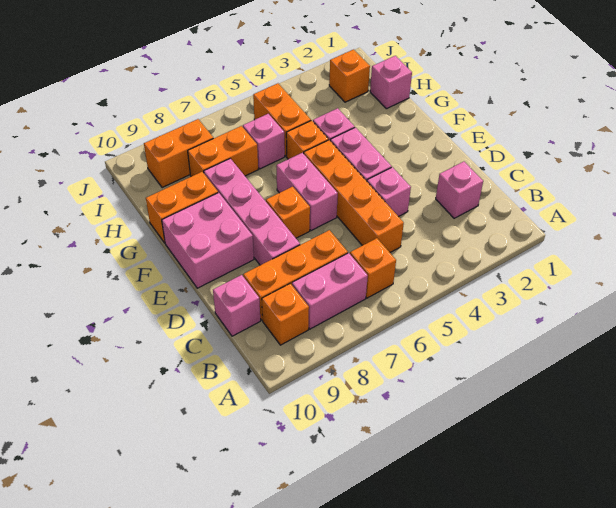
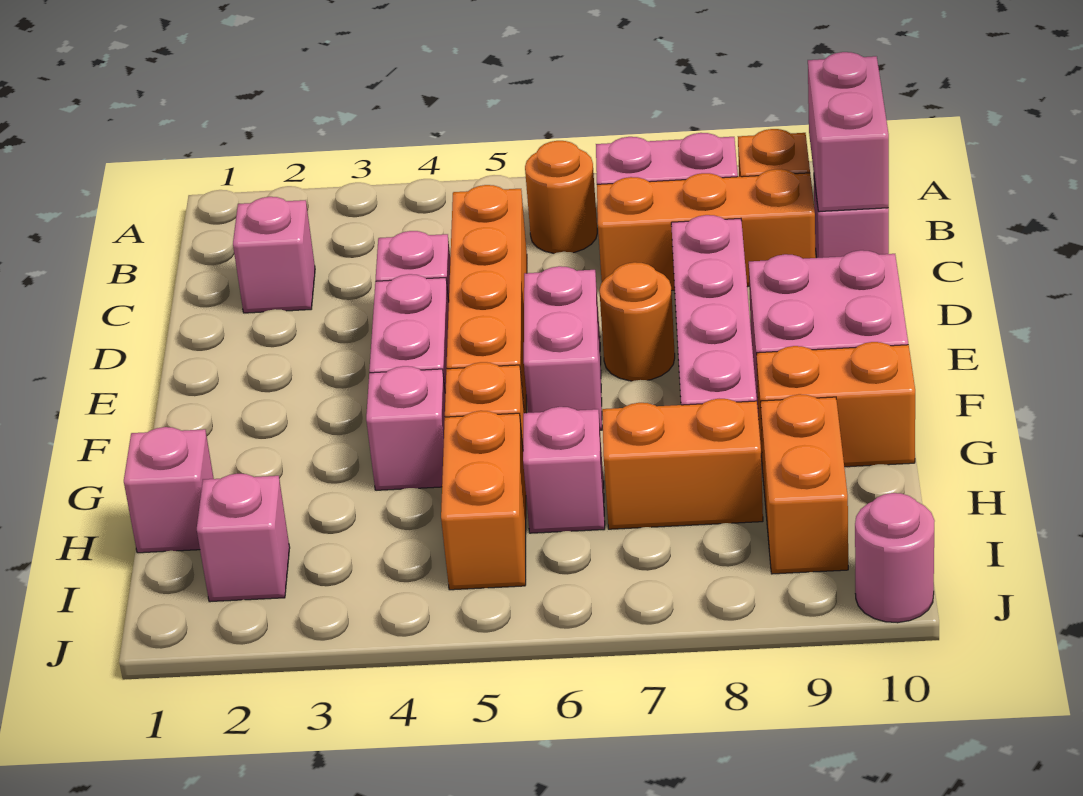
orange brick B6 level 1 -> orange round brick B6 level 1
none -> pink brick B10:C10 level 2
orange brick E7 level 1 -> orange round brick E7 level 1
orange brick I2 level 1 -> pink brick I2 level 1
orange brick I8:I9 level 1 -> orange brick H9:I9 level 1
none -> pink round brick J10 level 1

